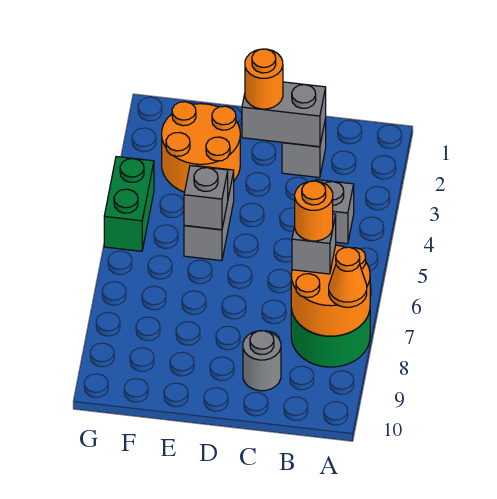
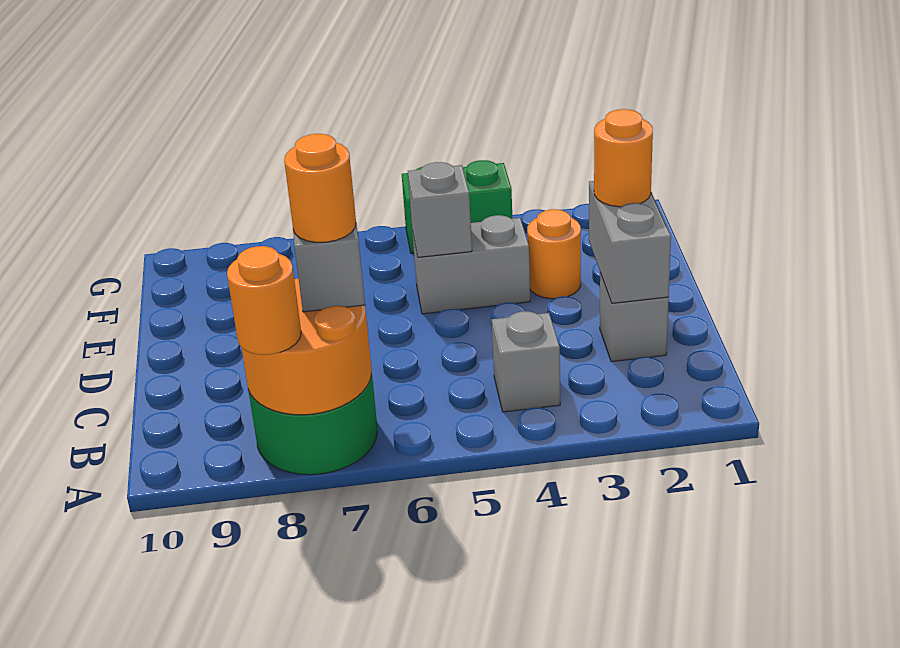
orange cone A8 level 3 -> orange round brick A8 level 3
grey round brick C9 level 1 -> none
orange round brick E2:F3 level 1 -> orange round brick E3 level 1

